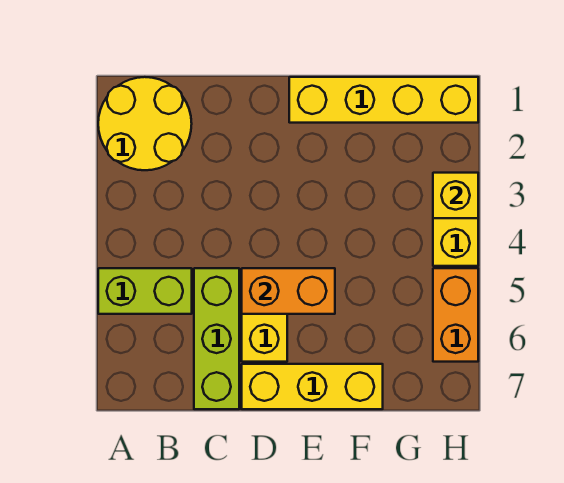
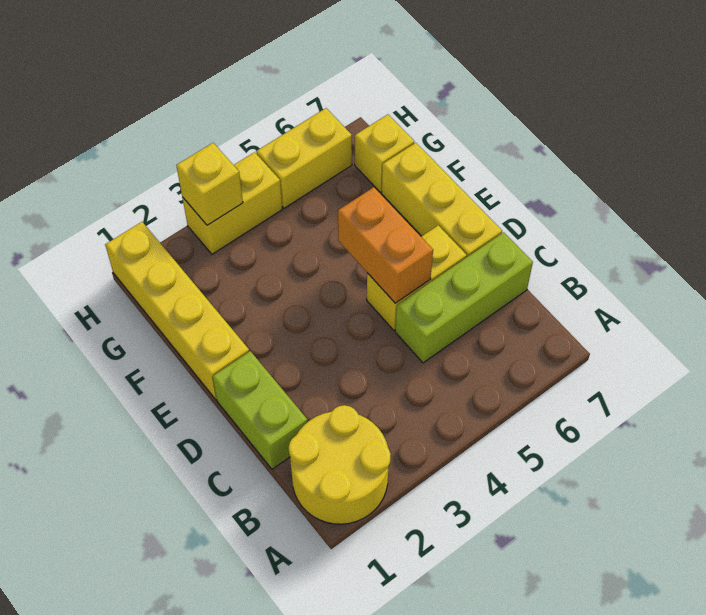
lime brick A5:B5 level 1 -> lime brick C1:D1 level 1
none -> yellow brick G7 level 1
orange brick H5:H6 level 1 -> yellow brick H5:H6 level 1

